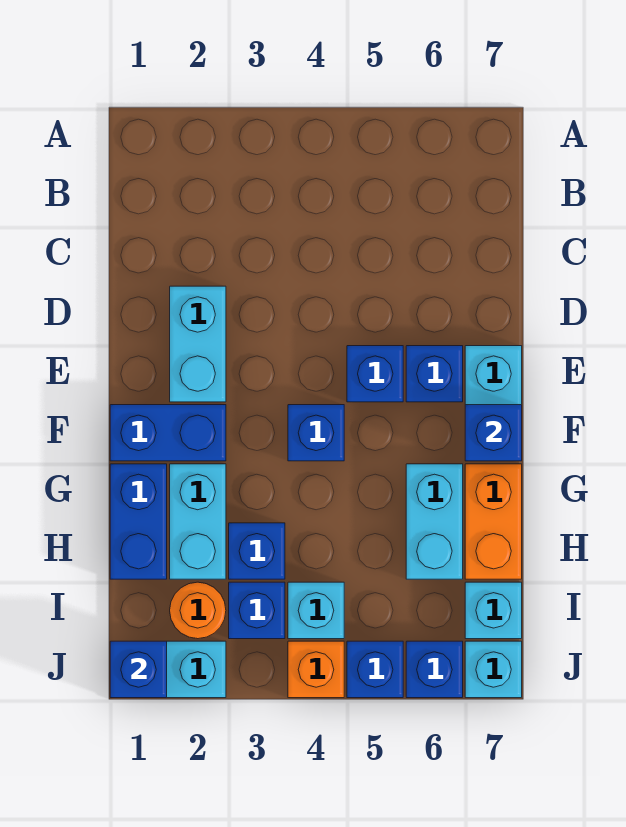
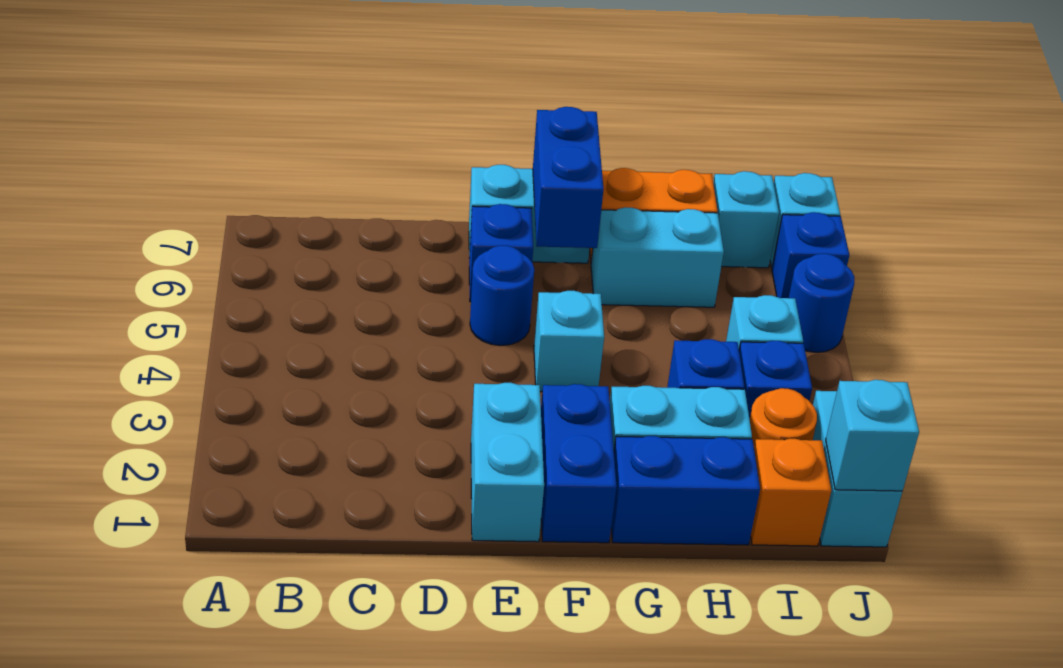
cyan brick D2:E2 level 1 -> cyan brick E1:E2 level 1
blue brick E5 level 1 -> blue round brick E5 level 1
blue brick F4 level 1 -> cyan brick F4 level 1
blue brick F7 level 2 -> blue brick F6:F7 level 2
blue brick J1 level 2 -> cyan brick J1 level 2
orange brick J4 level 1 -> orange brick I1 level 1
blue brick J5 level 1 -> blue round brick J5 level 1

